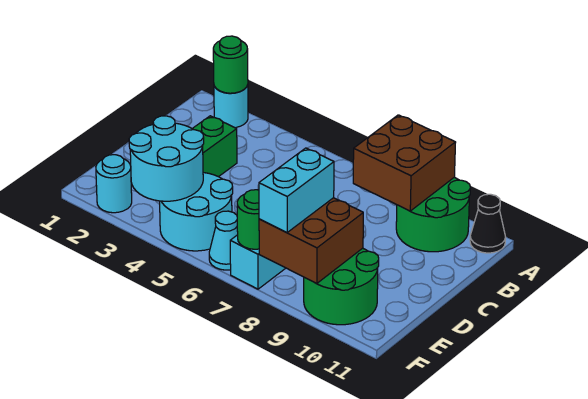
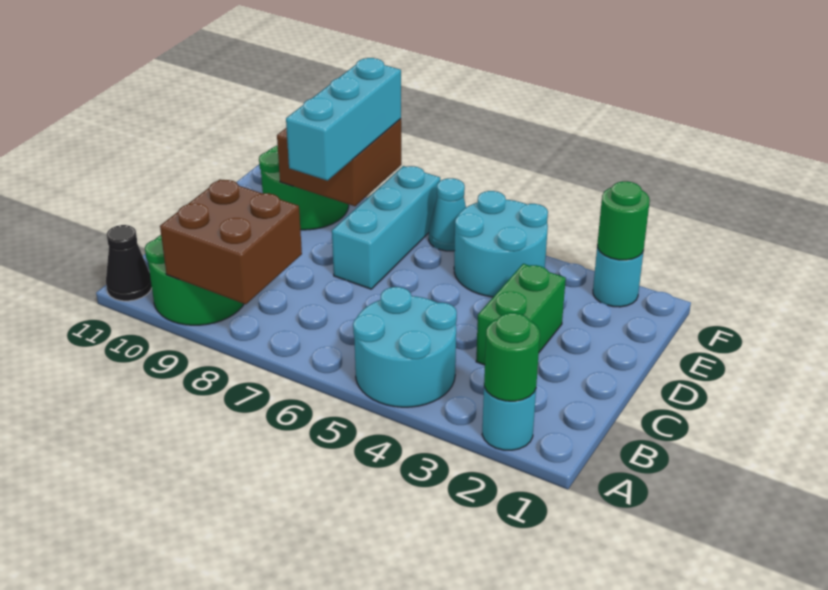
cyan round brick E3:F4 level 2 -> cyan round brick A4:B5 level 1
cyan brick E8:F8 level 3 -> cyan brick D8:F8 level 3
green round brick F7 level 2 -> green round brick F2 level 2

